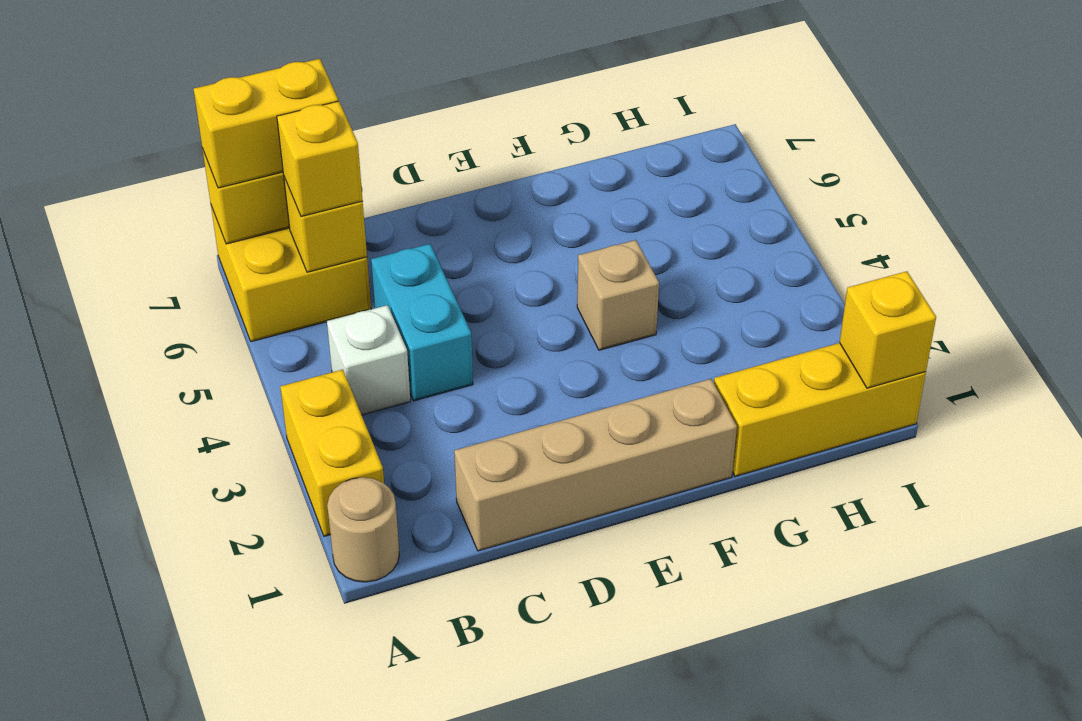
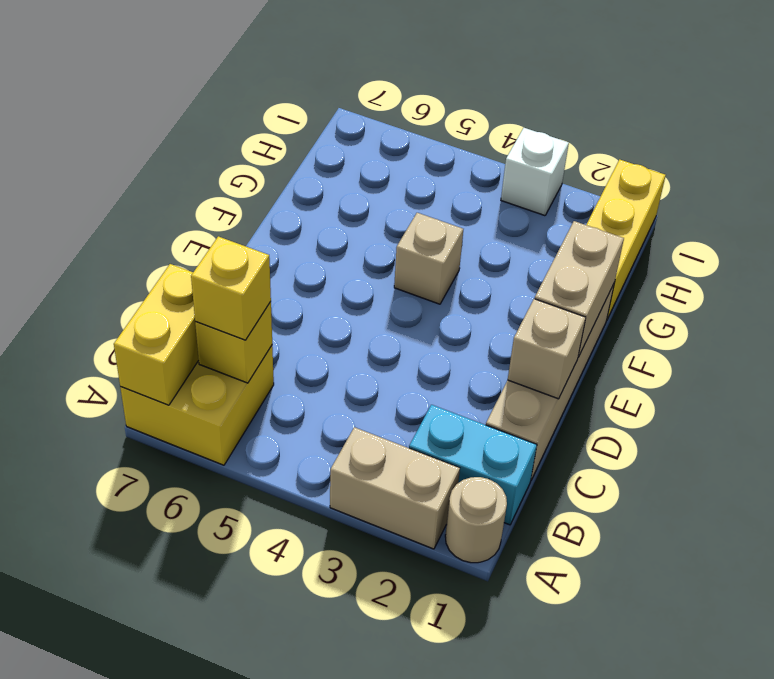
yellow brick A2:A3 level 1 -> tan brick A2:A3 level 1
yellow brick A7:B7 level 3 -> none
white brick B4 level 1 -> white brick I3 level 1
cyan brick C4:C5 level 1 -> cyan brick B1:B2 level 1
none -> tan brick D1 level 2
none -> tan brick E1:F1 level 2
yellow brick I1 level 2 -> none

